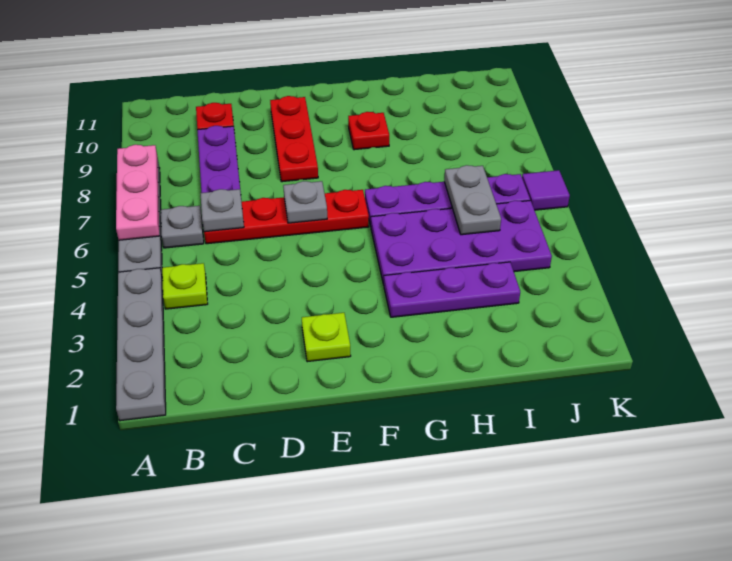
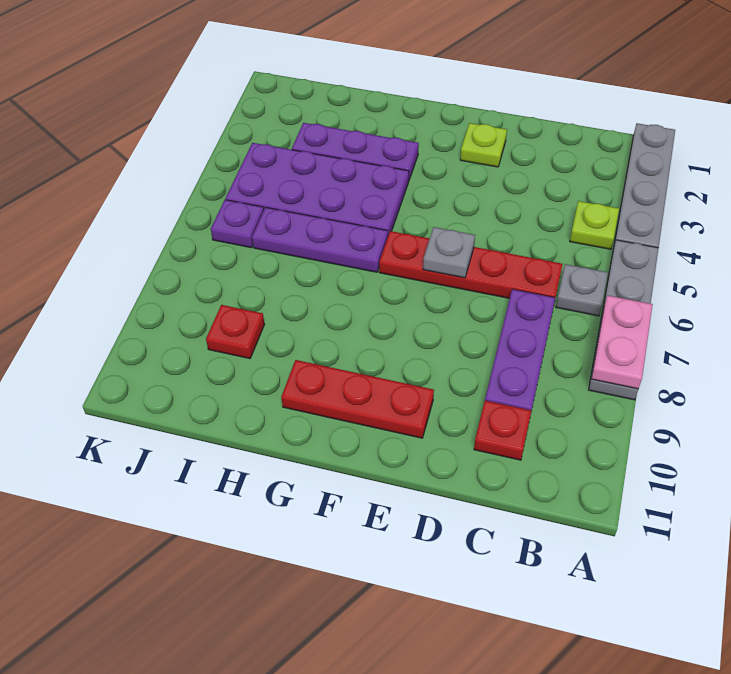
pink plate A6:A8 level 2 -> pink plate A7:A8 level 2
grey plate C6 level 2 -> none
red plate E8:E10 level 1 -> red plate E10:G10 level 1
red plate G9 level 1 -> red plate I9 level 1
grey plate I5:I6 level 2 -> none
purple tile K6 level 1 -> none

